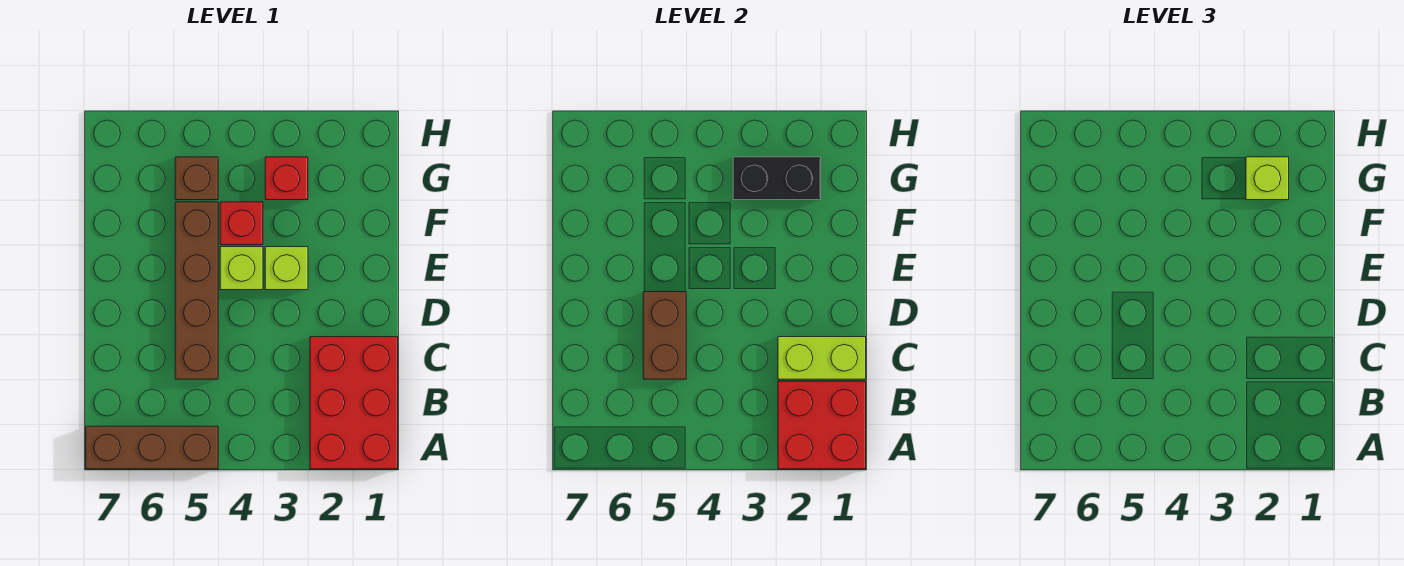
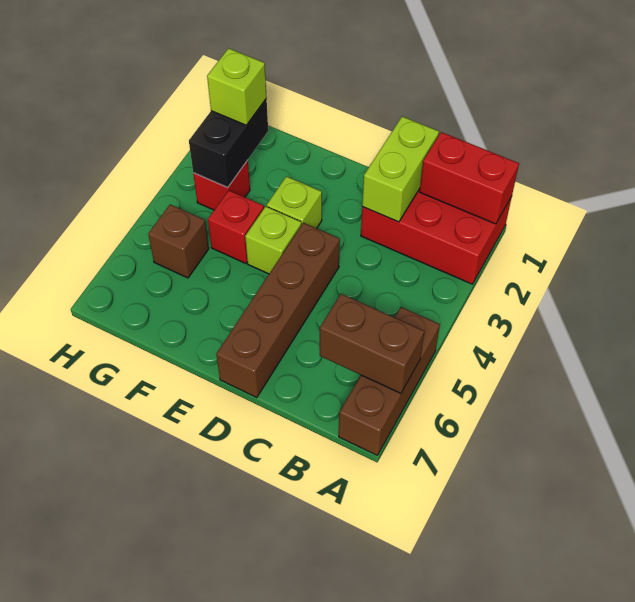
red brick A1:B2 level 2 -> red brick A1:B1 level 2
brown brick C5:F5 level 1 -> brown brick D4:D7 level 1
brown brick C5:D5 level 2 -> brown brick A6:B6 level 2

